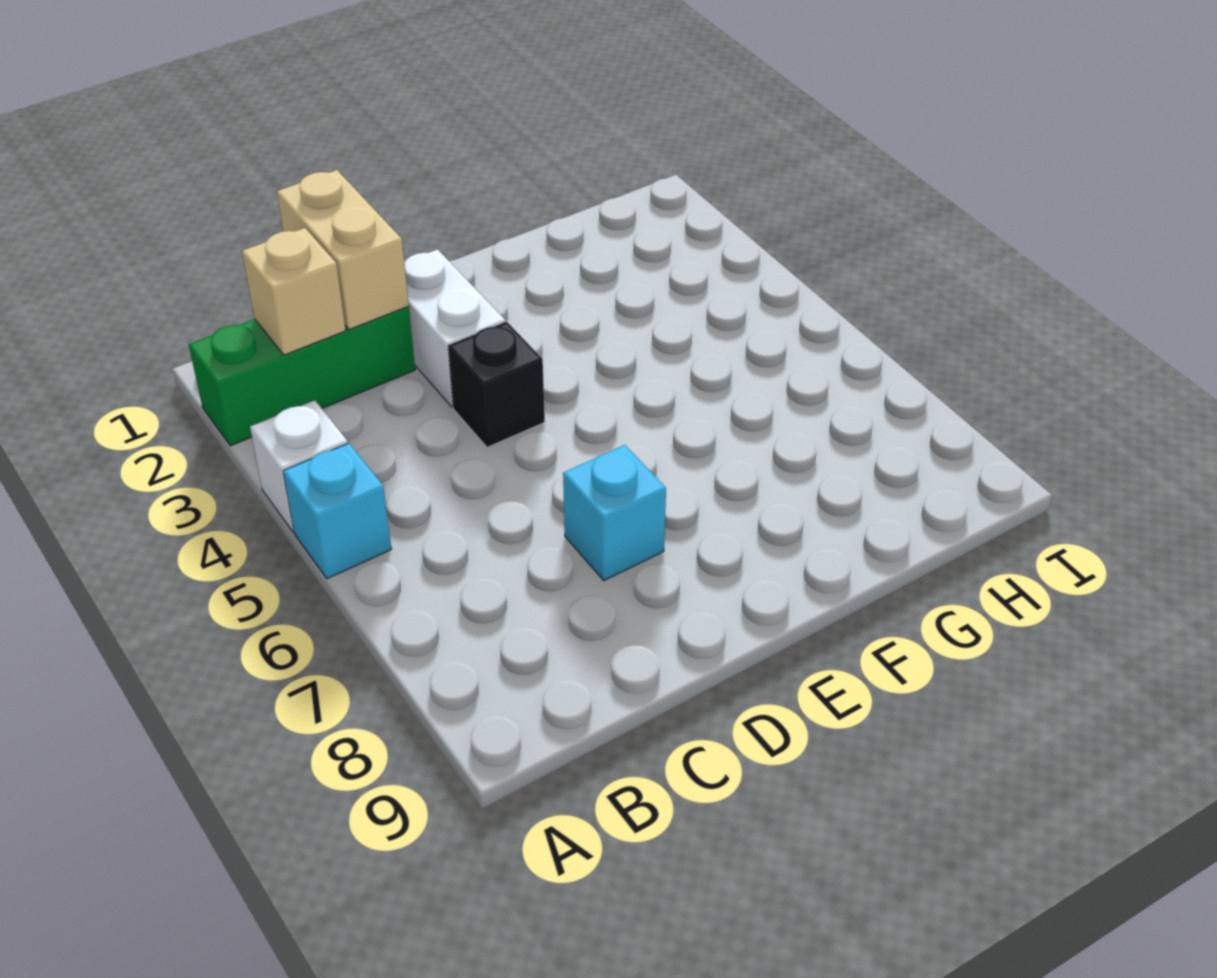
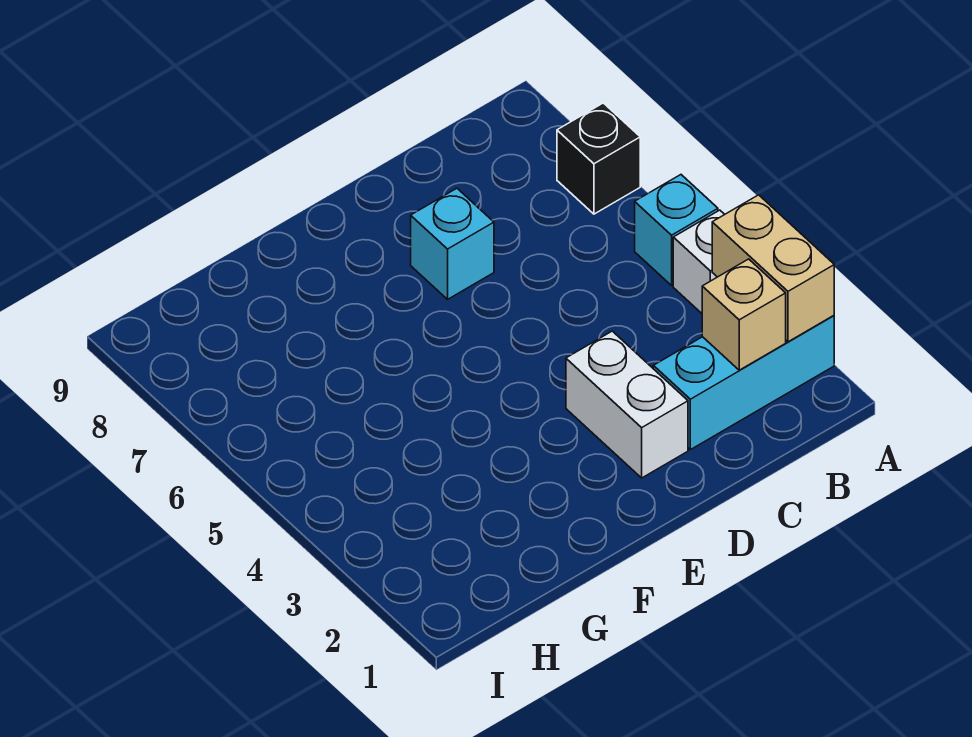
green brick A2:C2 level 1 -> cyan brick A2:C2 level 1
tan brick C1:C2 level 2 -> tan brick A2:A3 level 2
black brick D4 level 1 -> black brick A7 level 1

